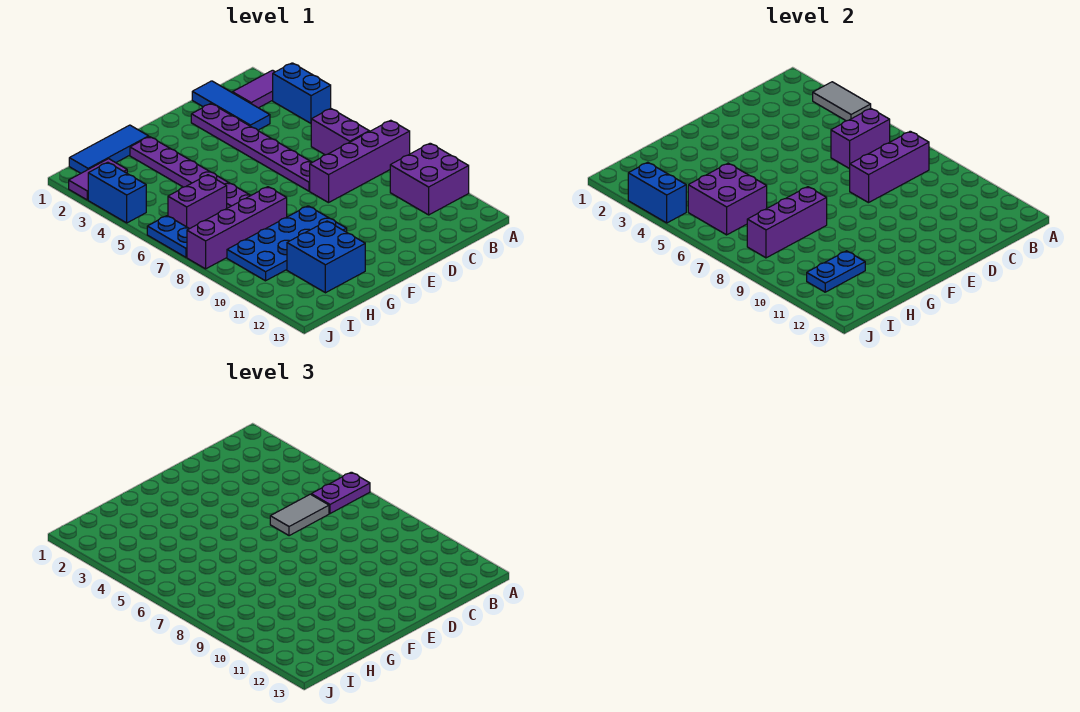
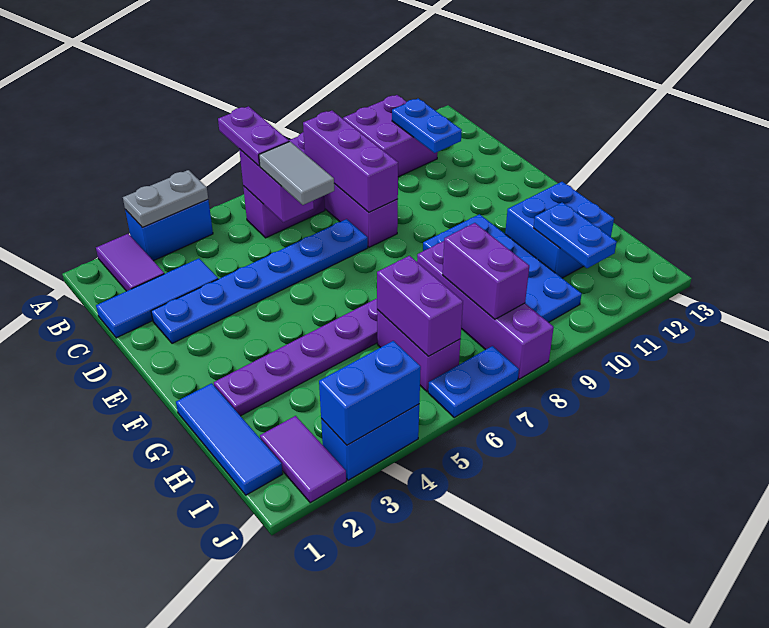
grey tile A3:A4 level 2 -> grey plate A3:A4 level 2
none -> blue plate B11:C11 level 2
purple plate D2:D7 level 1 -> blue plate D2:D7 level 1
purple brick G8:I8 level 2 -> purple brick H8:I8 level 2
purple brick H5:I6 level 2 -> purple brick H6:I6 level 2

